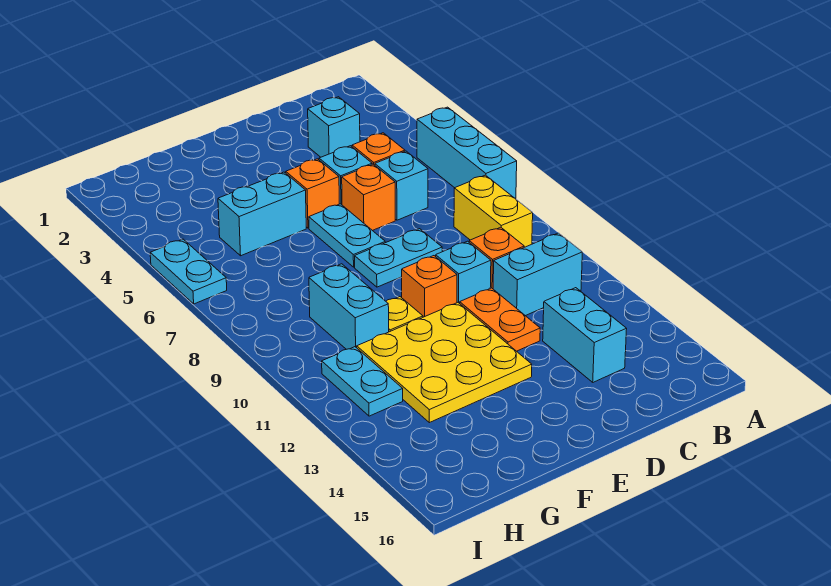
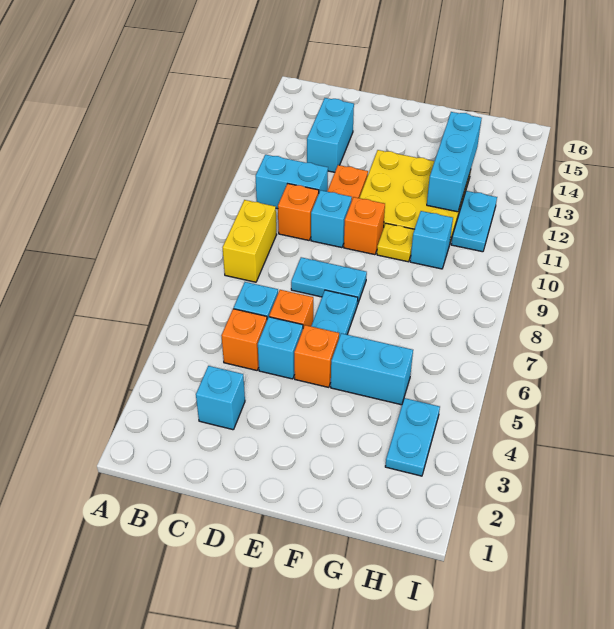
cyan brick A5:A7 level 1 -> cyan brick G12:G14 level 2
cyan brick G9:G10 level 1 -> cyan brick G10 level 1
cyan plate I5:I6 level 1 -> cyan plate H3:H4 level 1

